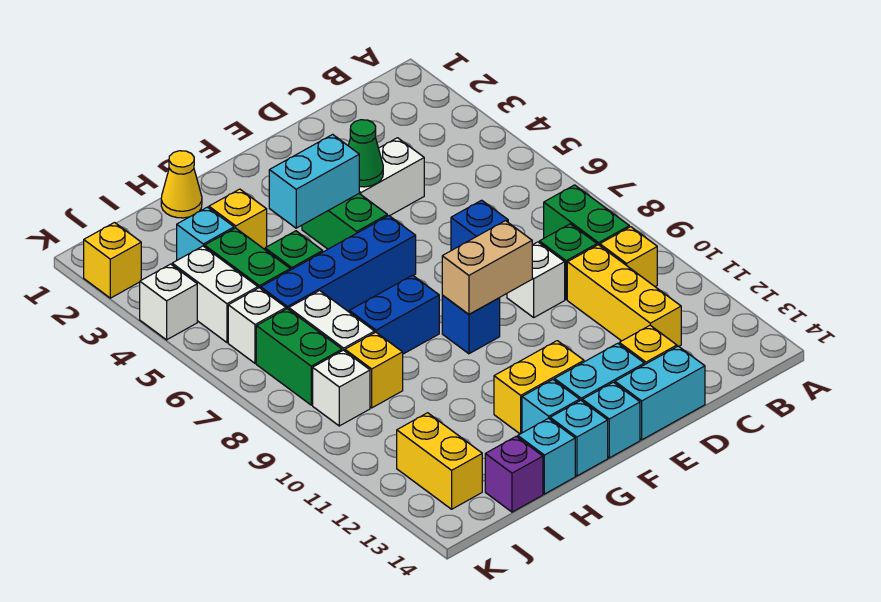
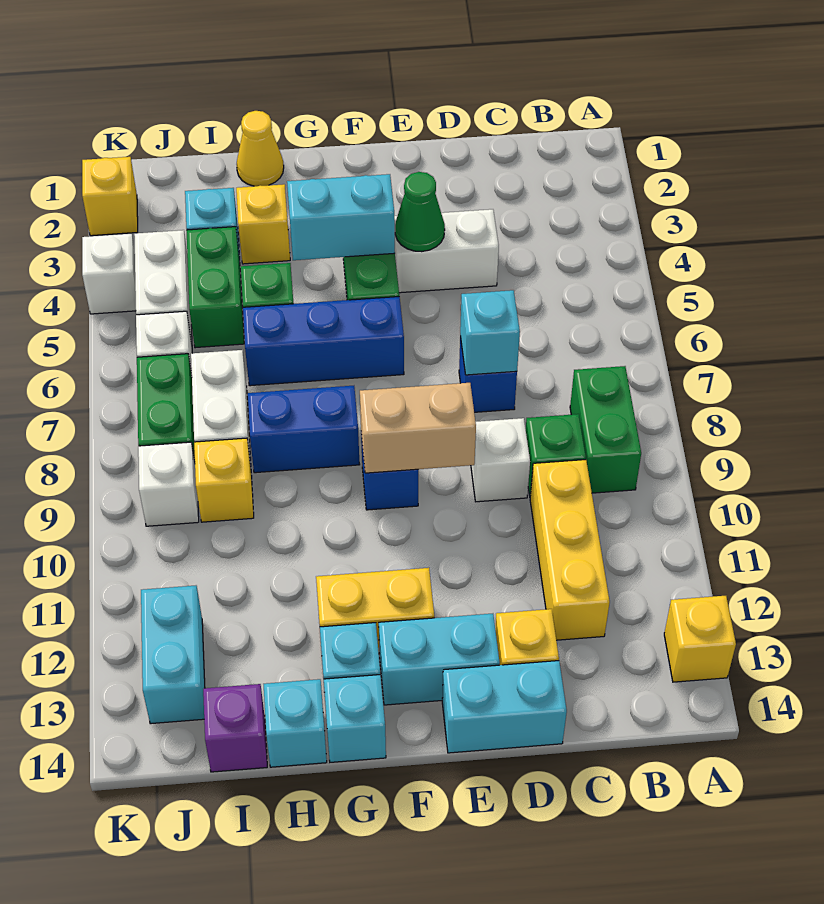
yellow brick B10 level 1 -> yellow brick A13 level 1
blue brick F6:I6 level 1 -> blue brick F6:H6 level 1
cyan brick F14 level 1 -> cyan brick D7 level 2
yellow brick J12:J13 level 1 -> cyan brick J12:J13 level 1

